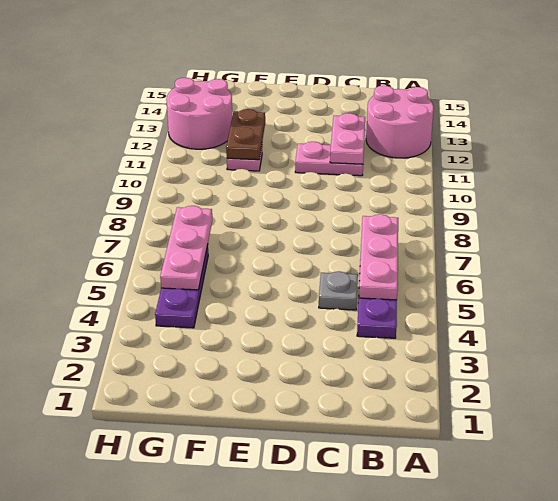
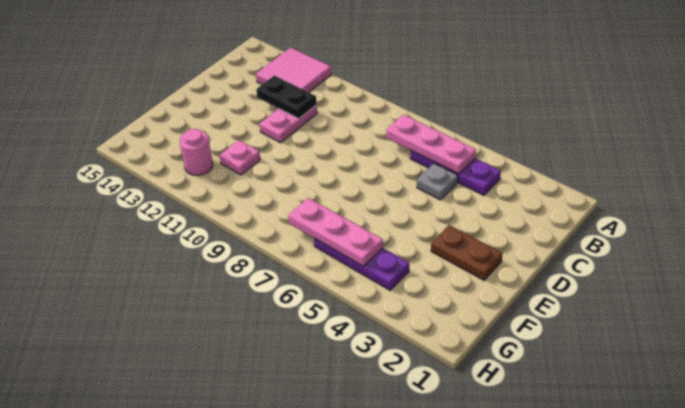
pink round brick A12:B13 level 1 -> pink tile A12:B13 level 1
pink plate C11:C12 level 2 -> black plate C11:C12 level 2
brown plate F11:F12 level 2 -> brown plate E2:E3 level 1
pink round brick G12:H13 level 1 -> pink round brick G12 level 1

